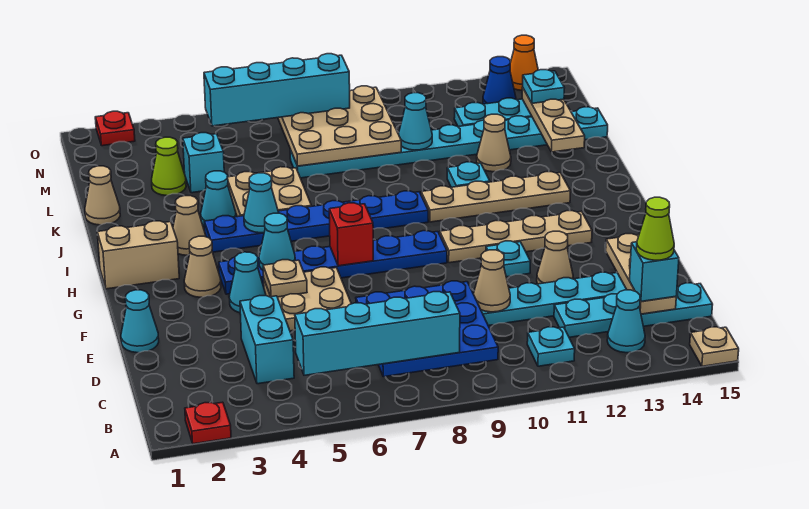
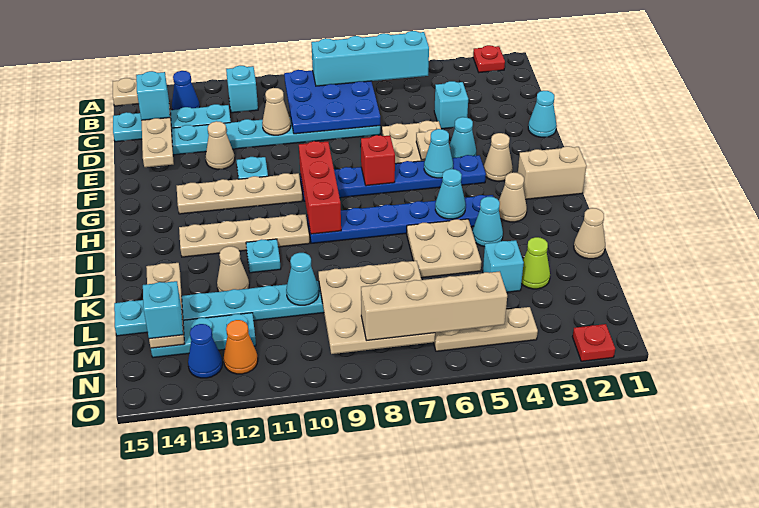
cyan plate B11 level 1 -> cyan brick B11 level 1
cyan cone B13 level 1 -> blue cone B13 level 1
cyan brick C4:D4 level 1 -> cyan brick D4 level 1
lime cone C14 level 4 -> none
none -> red brick G9:I9 level 2
cyan plate M14 level 3 -> cyan brick M14 level 3
none -> tan plate N4:N6 level 1
cyan brick N5:N8 level 3 -> tan brick N5:N8 level 3
orange cone O14 level 1 -> orange cone N12 level 1

